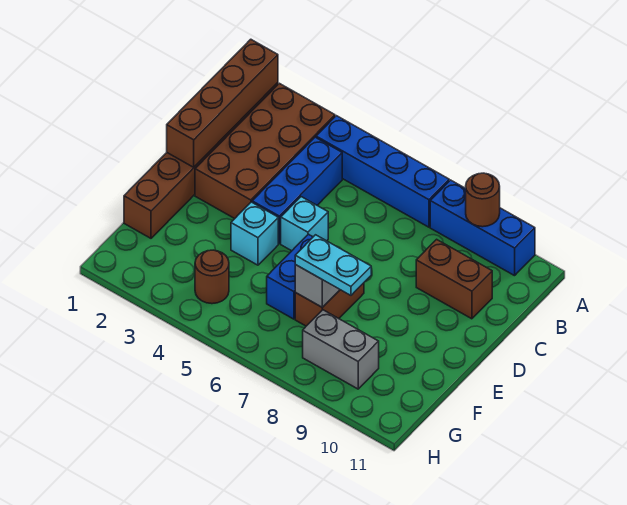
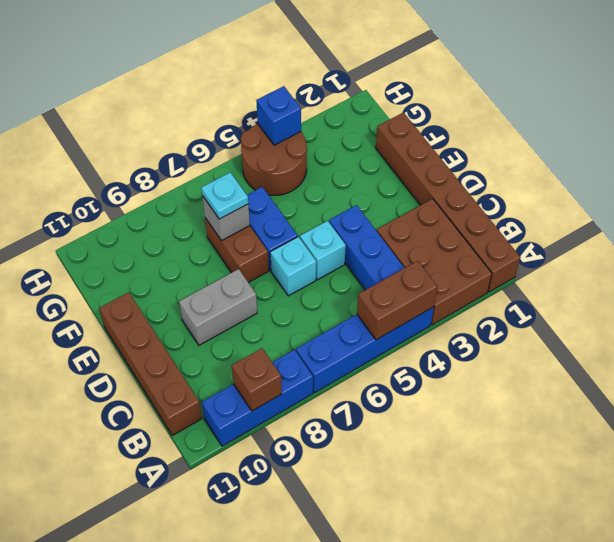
brown brick A1:D1 level 2 -> brown brick B11:E11 level 1
brown brick A2:D3 level 1 -> brown brick A2:C3 level 1
brown round brick A9 level 2 -> brown brick A9 level 2
brown brick C9:C10 level 1 -> brown brick A4:A5 level 2
cyan brick E4 level 1 -> cyan brick D6 level 1
cyan plate F7:F8 level 3 -> cyan plate F7 level 3
brown round brick G4 level 1 -> brown round brick G4:H5 level 1
grey brick G8:G9 level 1 -> grey brick D8:D9 level 1
none -> blue brick H4 level 2

